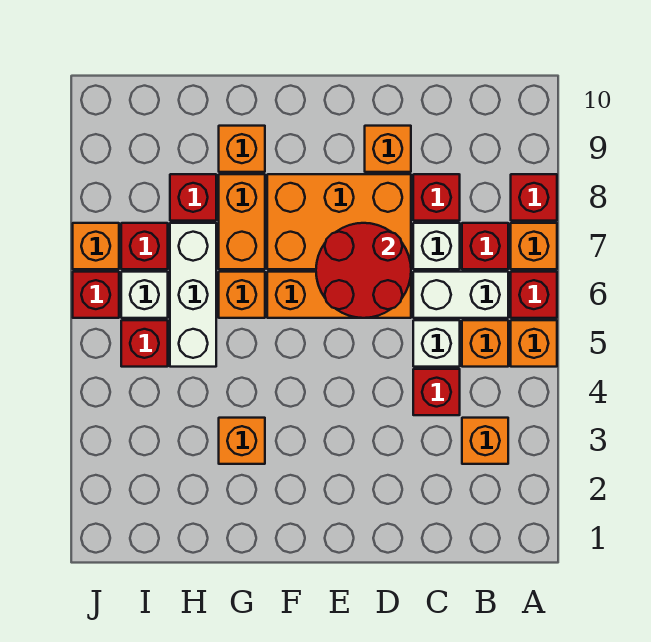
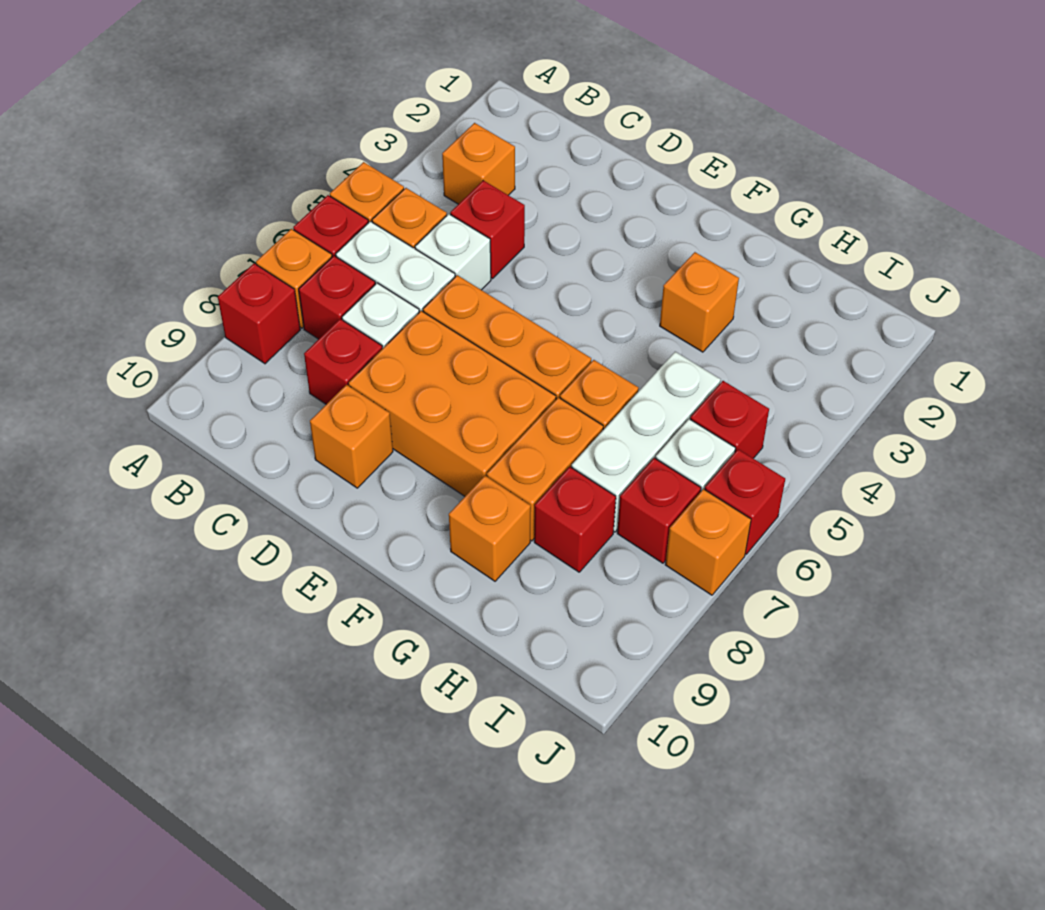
red round brick D6:E7 level 2 -> none

